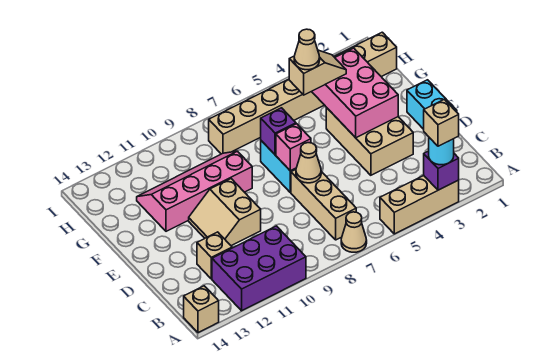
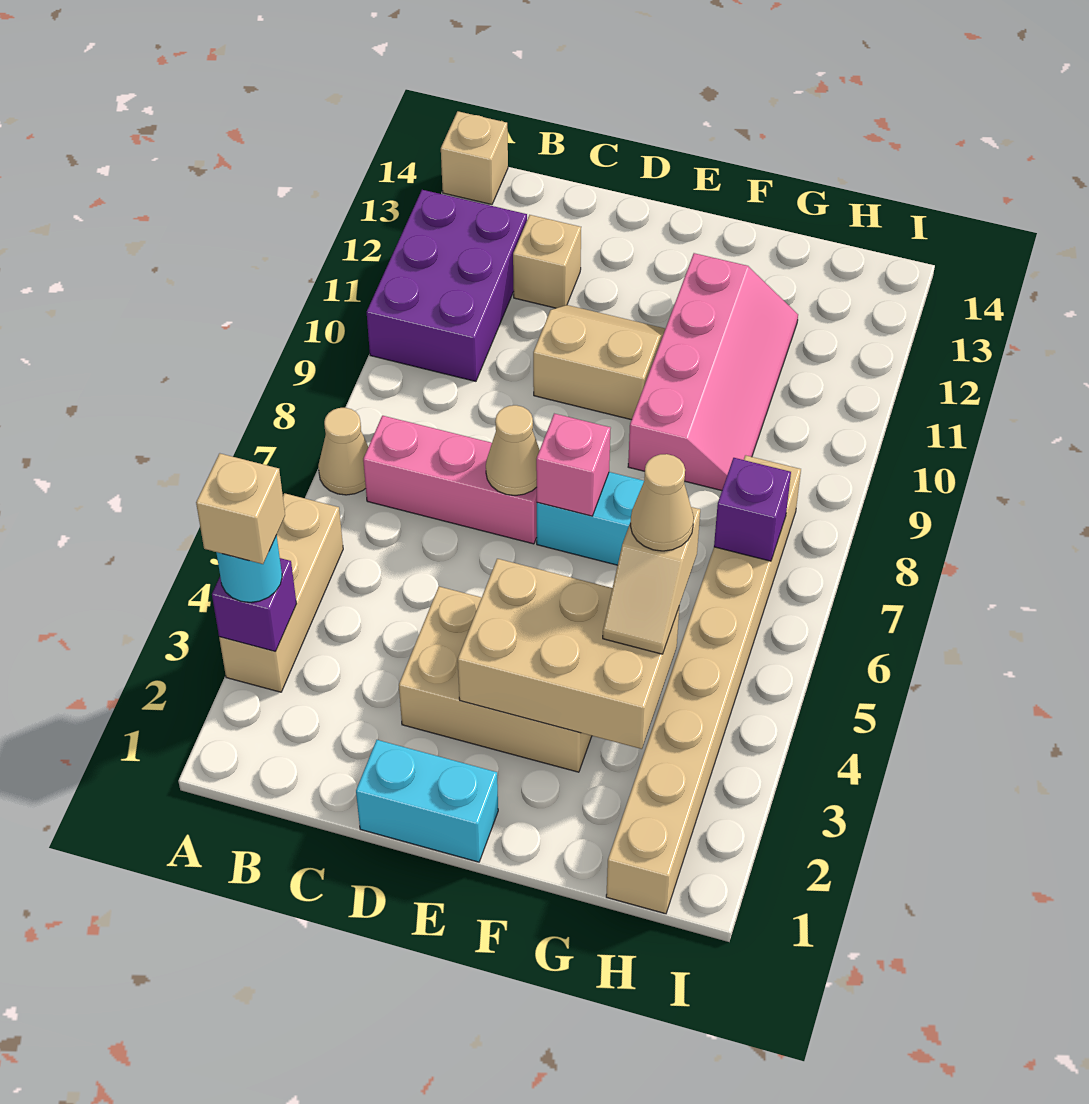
tan brick B7:D7 level 1 -> pink brick B7:D7 level 1
pink brick E3:G4 level 2 -> tan brick E3:G4 level 2
purple brick F7 level 2 -> purple brick H7 level 2

